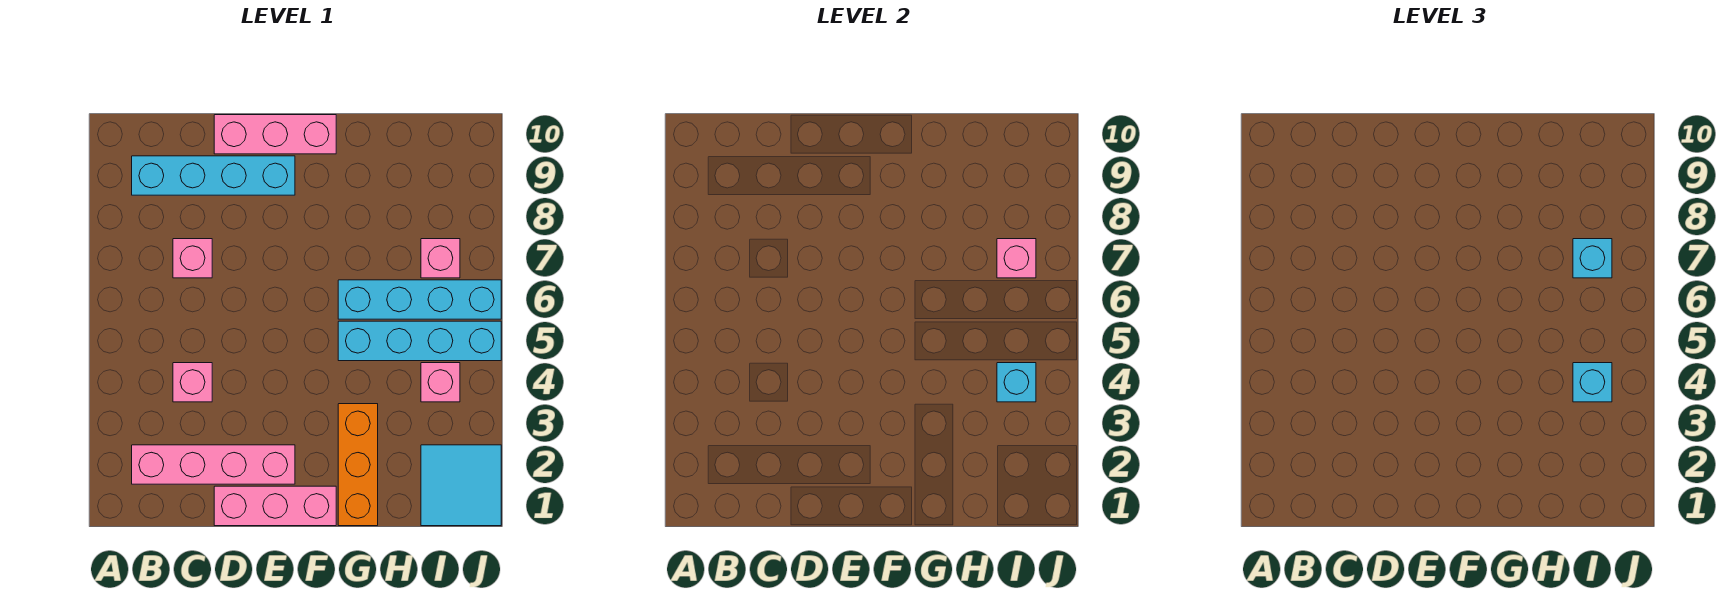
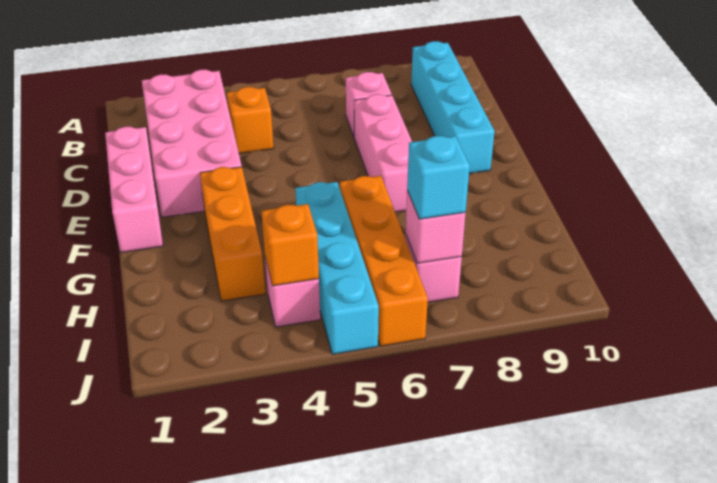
pink brick B2:E2 level 1 -> pink brick B2:E3 level 1
pink brick C4 level 1 -> orange brick C4 level 1
pink brick D10:F10 level 1 -> pink brick D7:F7 level 1
orange brick G1:G3 level 1 -> orange brick F3:H3 level 1
cyan brick G6:J6 level 1 -> orange brick G6:J6 level 1
cyan tile I1:J2 level 1 -> none
cyan brick I4 level 2 -> orange brick I4 level 2
cyan brick I4 level 3 -> none

